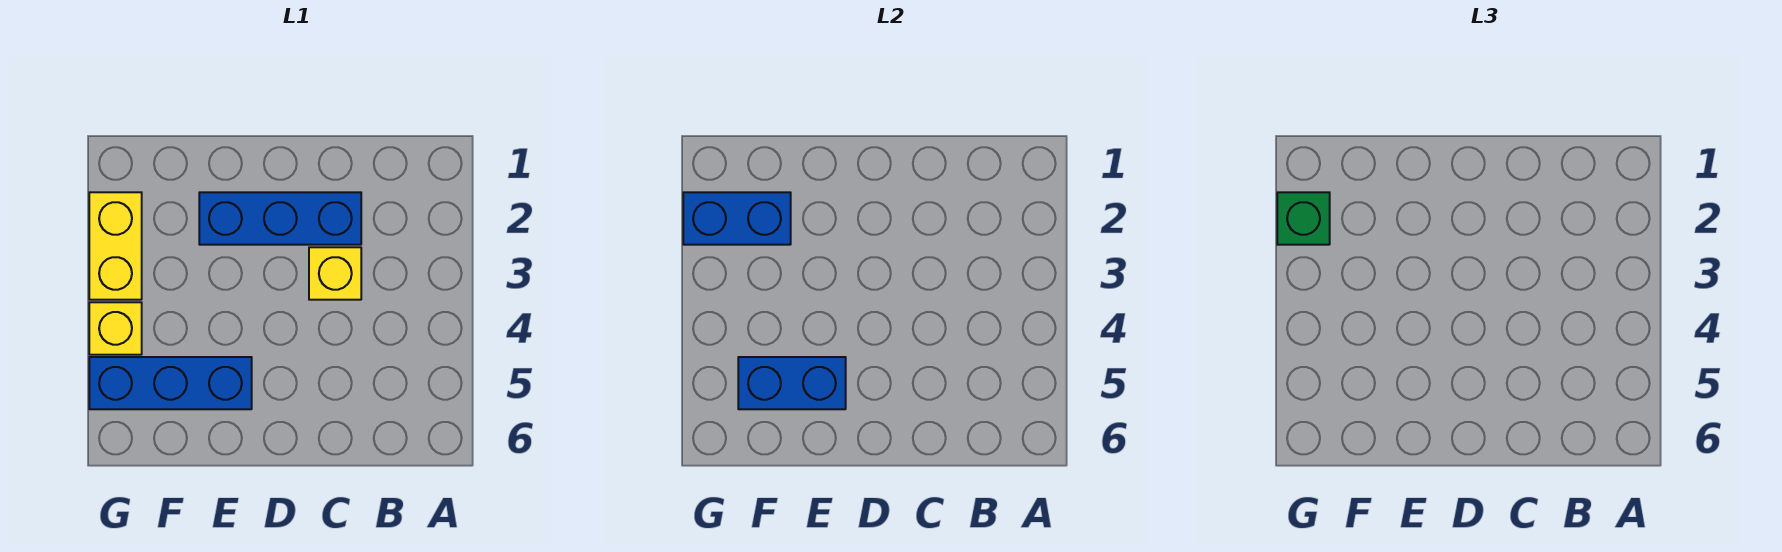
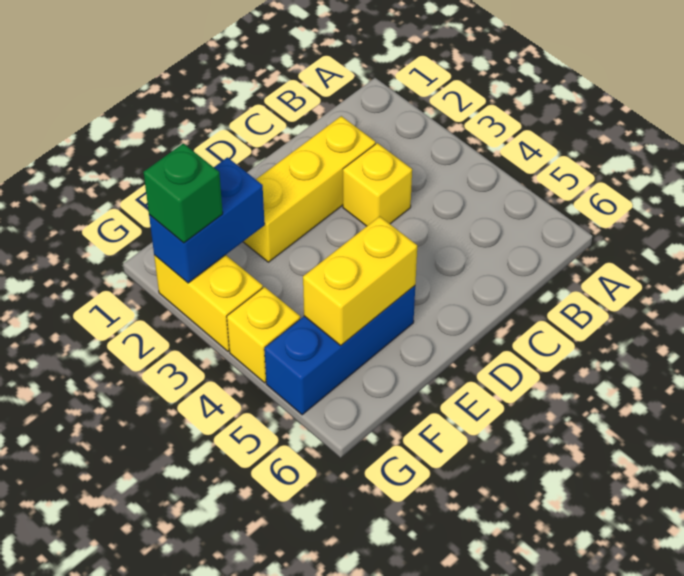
blue brick C2:E2 level 1 -> yellow brick C2:E2 level 1
blue brick E5:F5 level 2 -> yellow brick E5:F5 level 2

